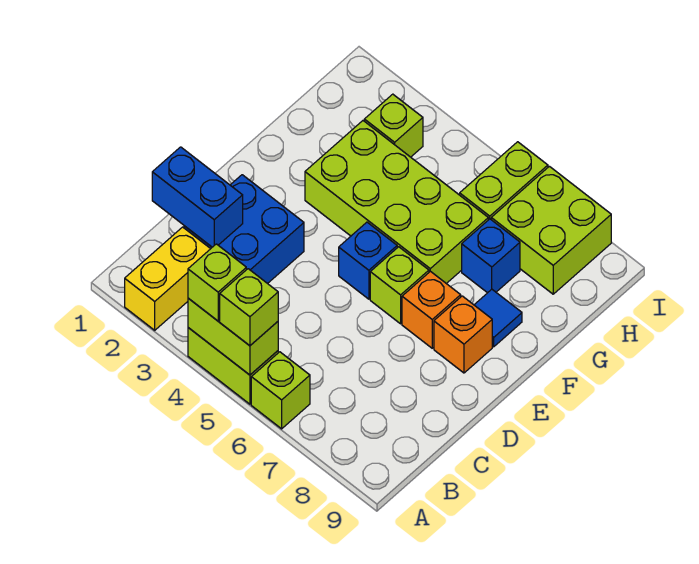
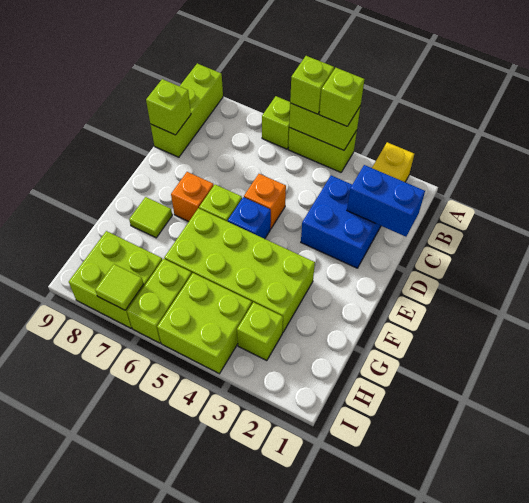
none -> lime brick A9:C9 level 1
none -> lime brick C9 level 2
orange brick E8 level 1 -> orange brick D5 level 1
blue tile F8 level 1 -> lime tile F8 level 1
blue brick G7 level 1 -> none
none -> lime brick H4:I5 level 1
none -> lime tile I7 level 2

